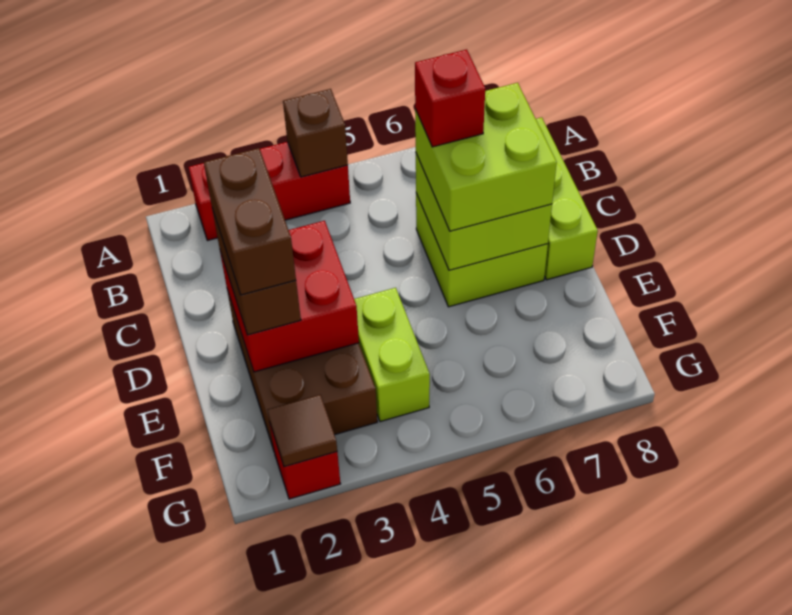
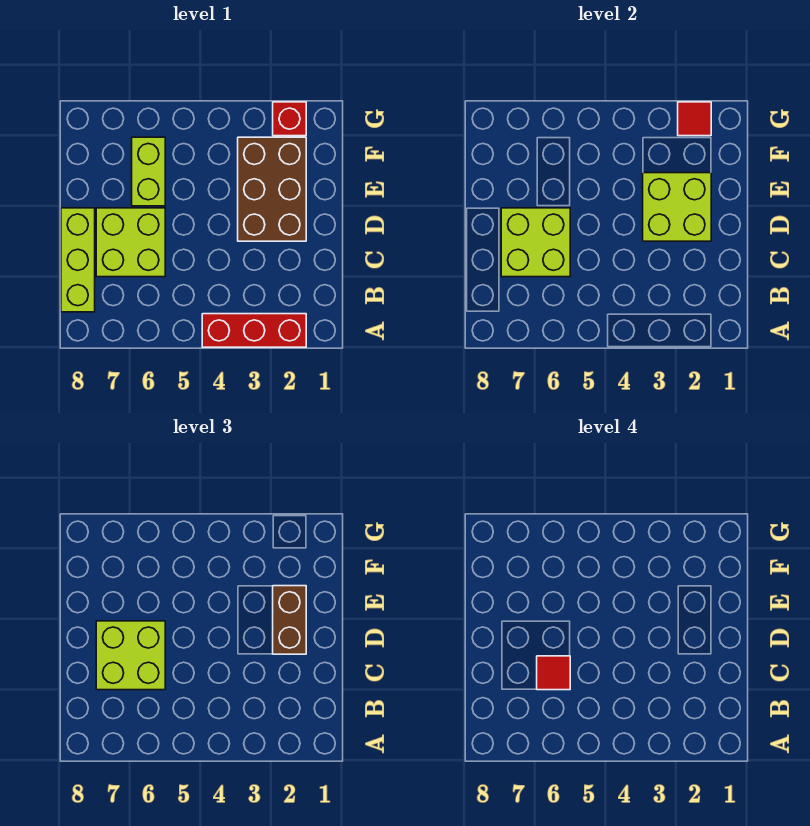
brown brick A4 level 2 -> none
red brick C6 level 4 -> red tile C6 level 4
red brick D2:E3 level 2 -> lime brick D2:E3 level 2
brown brick D2:E2 level 4 -> none
lime brick E4:F4 level 1 -> lime brick E6:F6 level 1
brown tile G2 level 2 -> red tile G2 level 2

